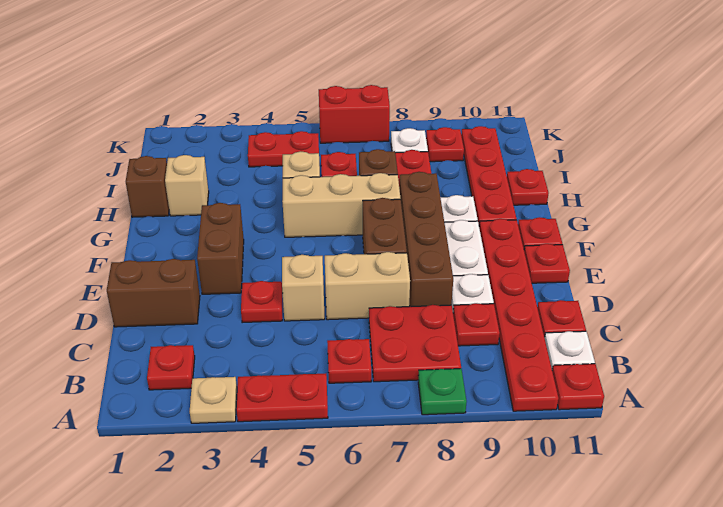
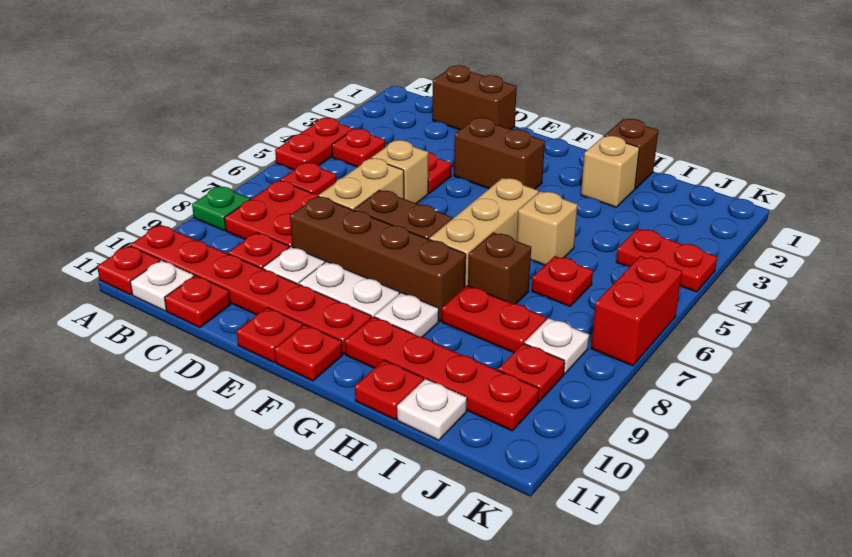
tan plate A3 level 1 -> none
red plate B2 level 1 -> red plate B4 level 1
brown brick D1:D2 level 1 -> brown brick C1:D1 level 1
none -> white plate I11 level 1
red plate J4:J5 level 1 -> red plate J4:K4 level 1

